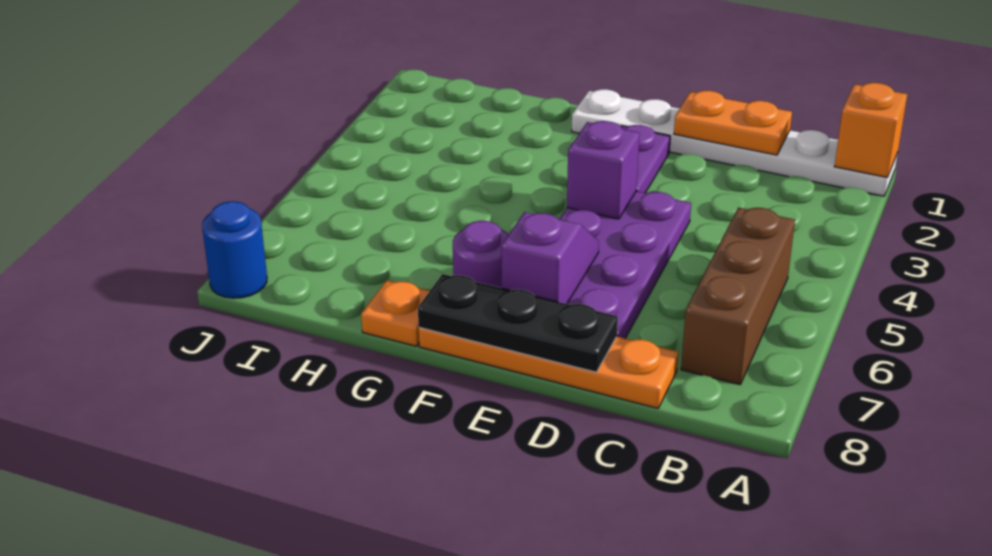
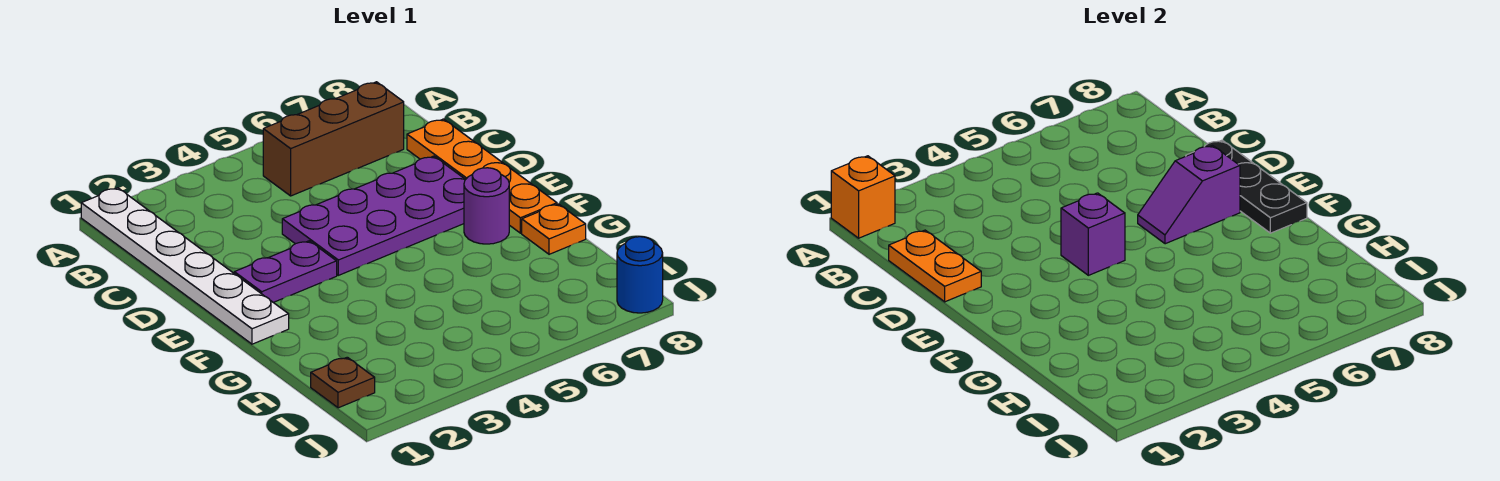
none -> brown plate I1 level 1

